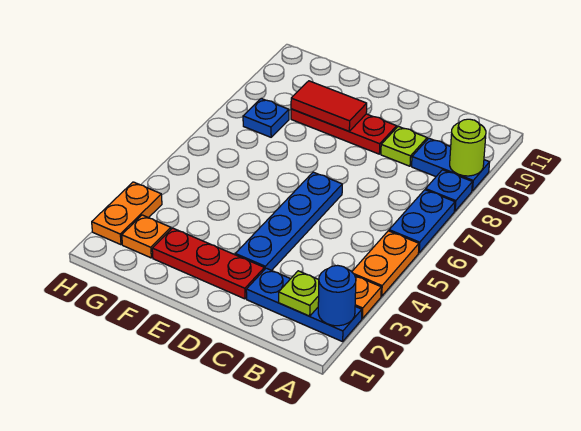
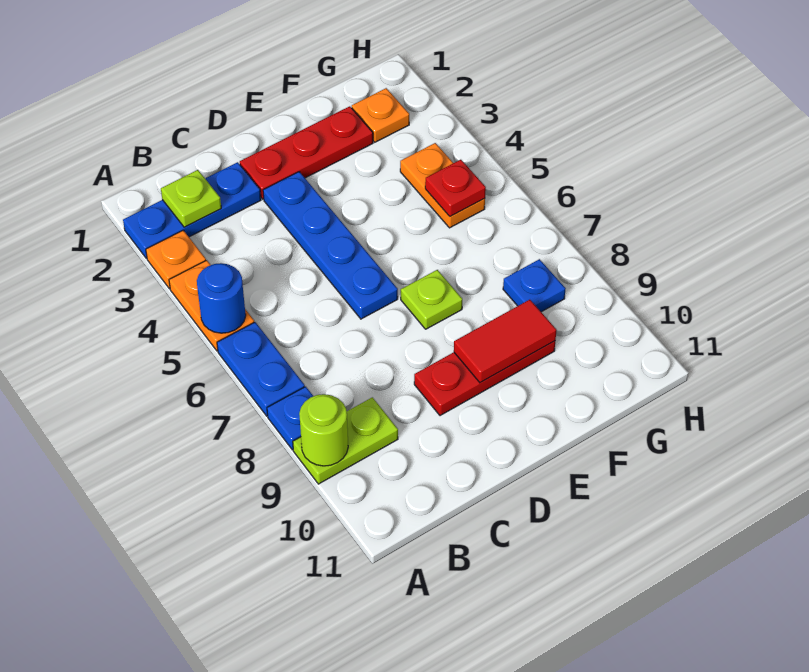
blue round brick A2 level 2 -> blue round brick A5 level 2
blue plate A9:B9 level 1 -> lime plate A9:B9 level 1
lime plate C9 level 1 -> lime plate E7 level 1
none -> red plate G5 level 2
orange plate H2:H3 level 1 -> orange plate G4:G5 level 1

